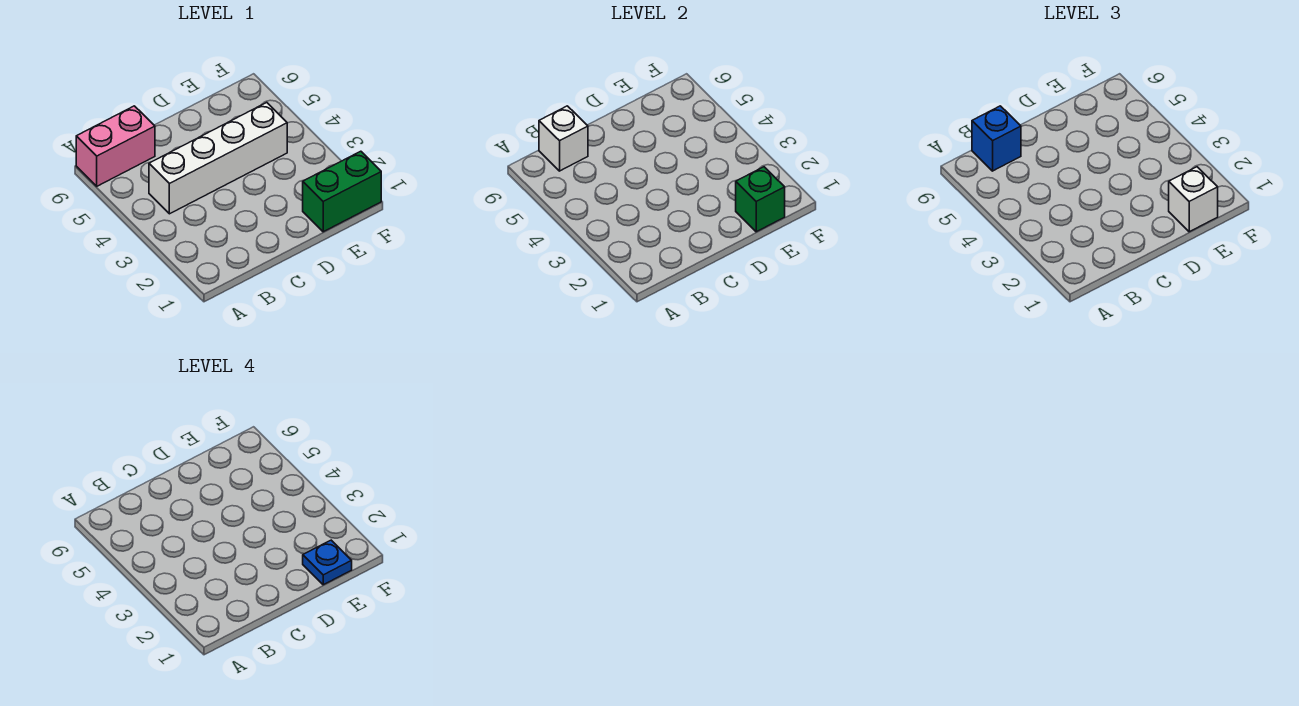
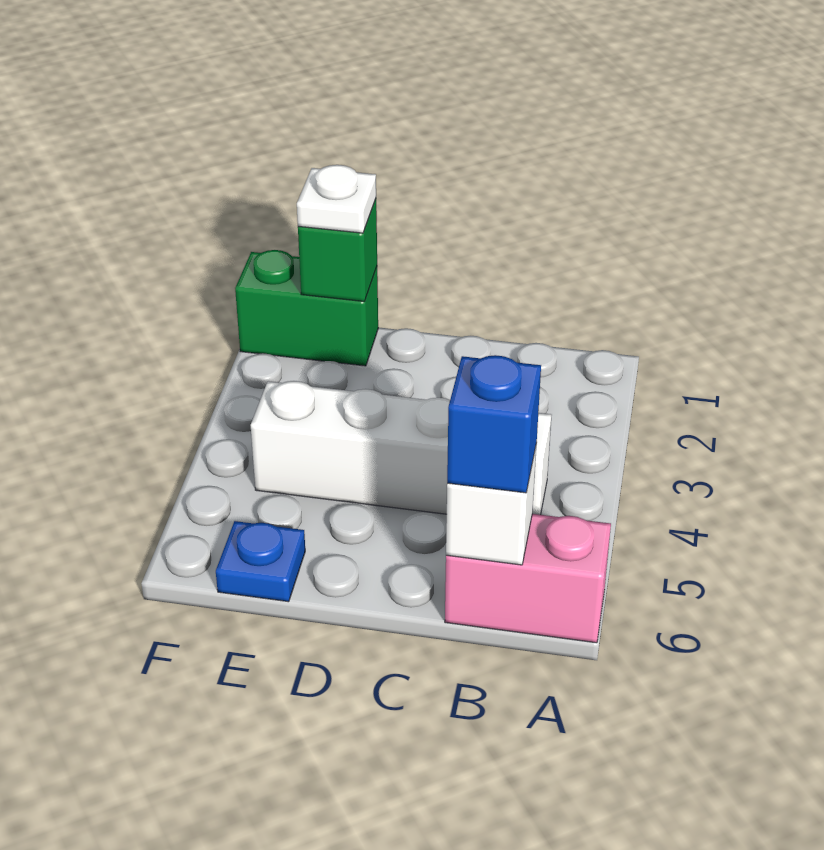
white brick E1 level 3 -> white plate E1 level 3
blue plate E1 level 4 -> blue plate E6 level 1

